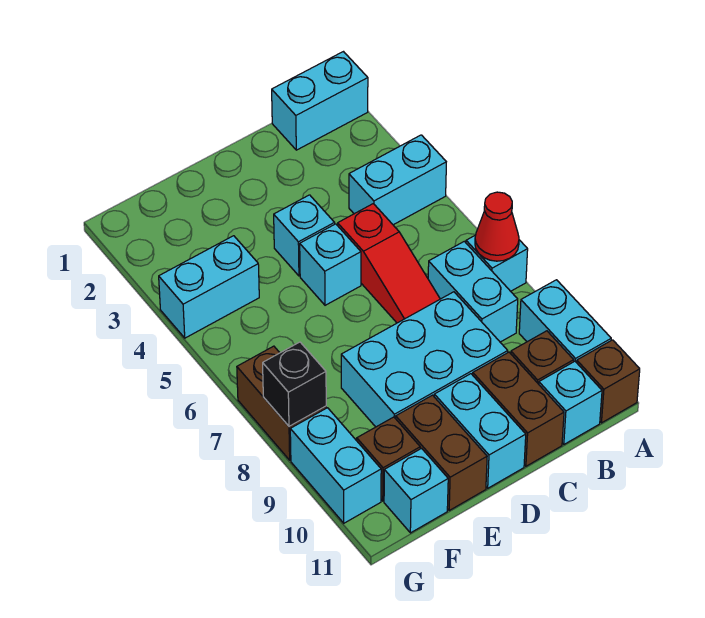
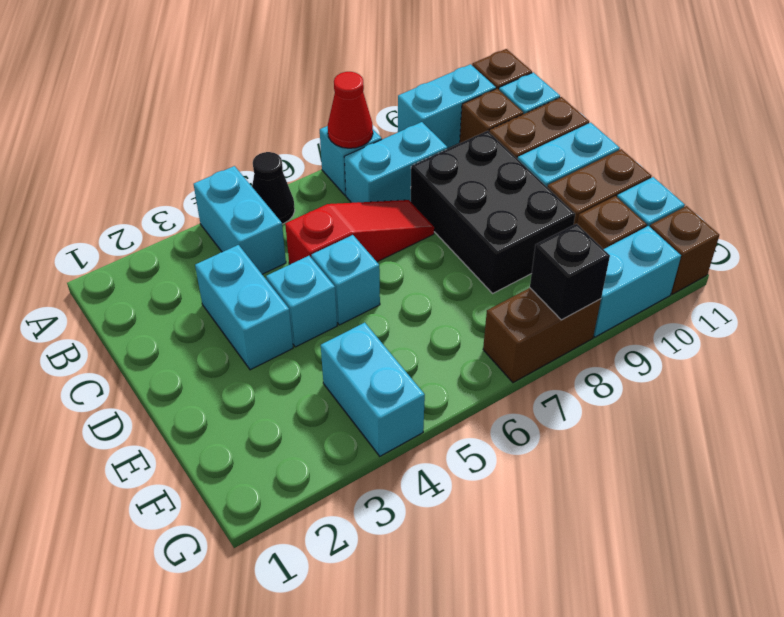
cyan brick A1:B1 level 1 -> cyan brick C3:D3 level 1
none -> black cone A5 level 1
cyan brick C8:E9 level 1 -> black brick C8:E9 level 1
none -> brown brick G11 level 1

